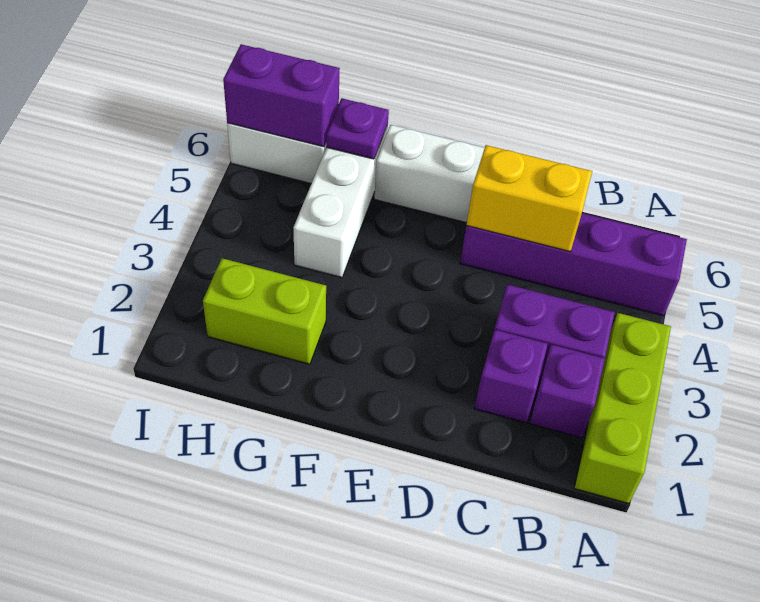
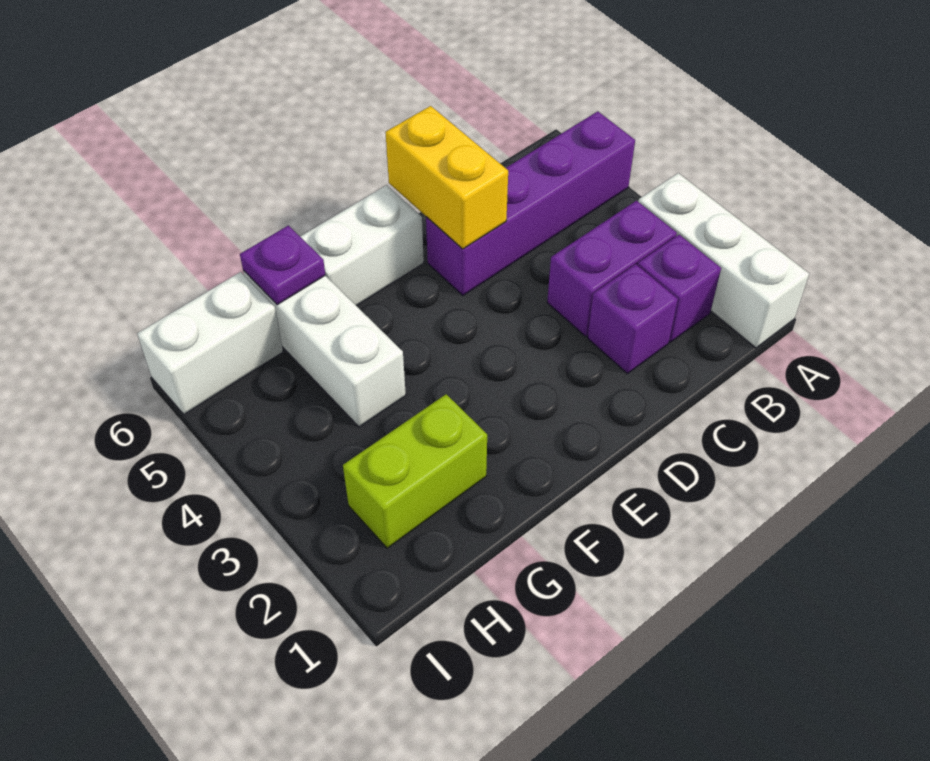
lime brick A1:A3 level 1 -> white brick A1:A3 level 1
yellow brick C5:D5 level 2 -> yellow brick D5:D6 level 2
purple brick H6:I6 level 2 -> none

